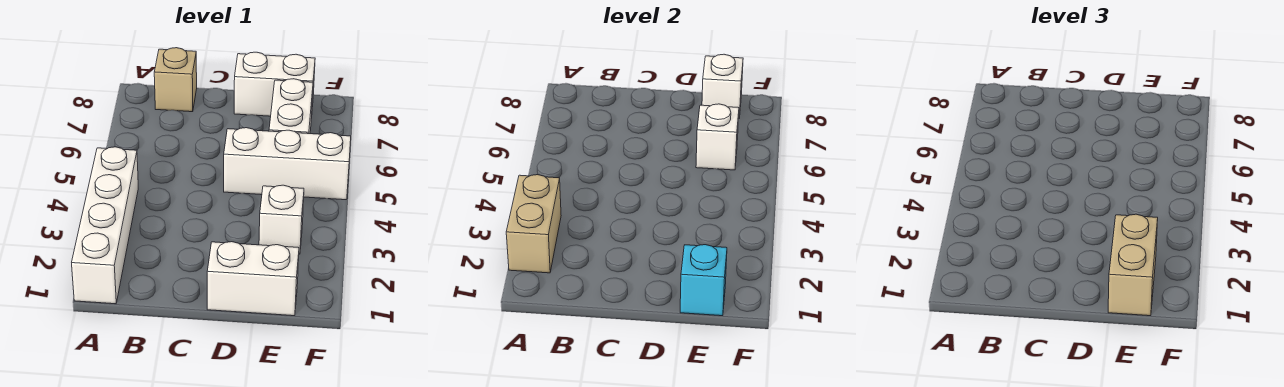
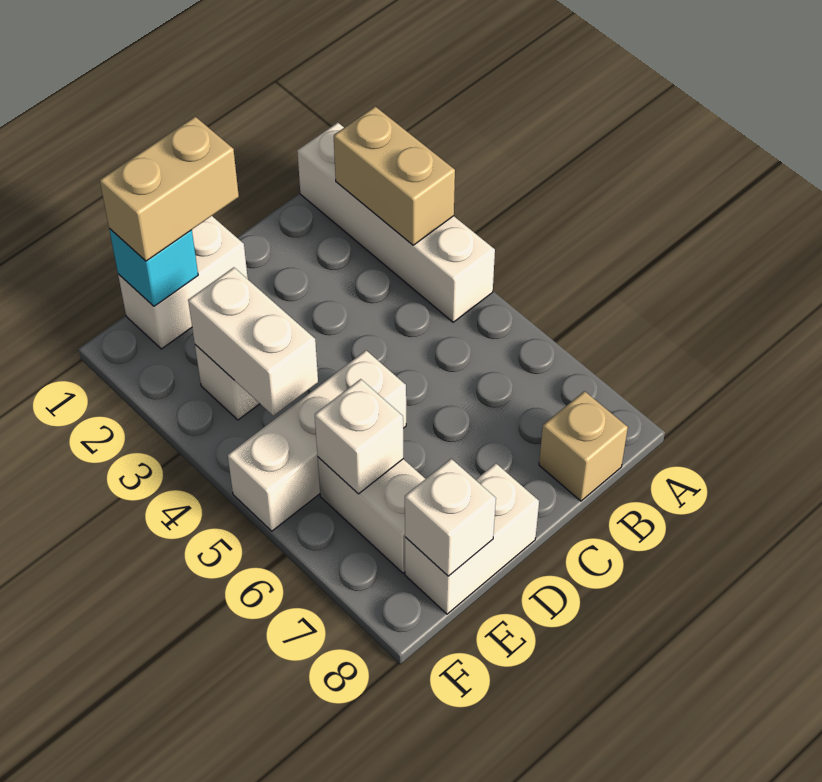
tan brick E1:E2 level 3 -> tan brick D1:E1 level 3
none -> white brick E3:E4 level 2

